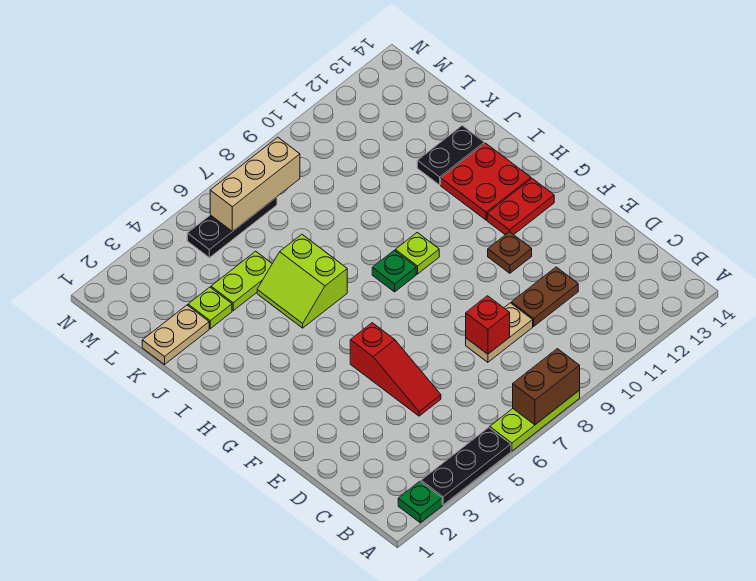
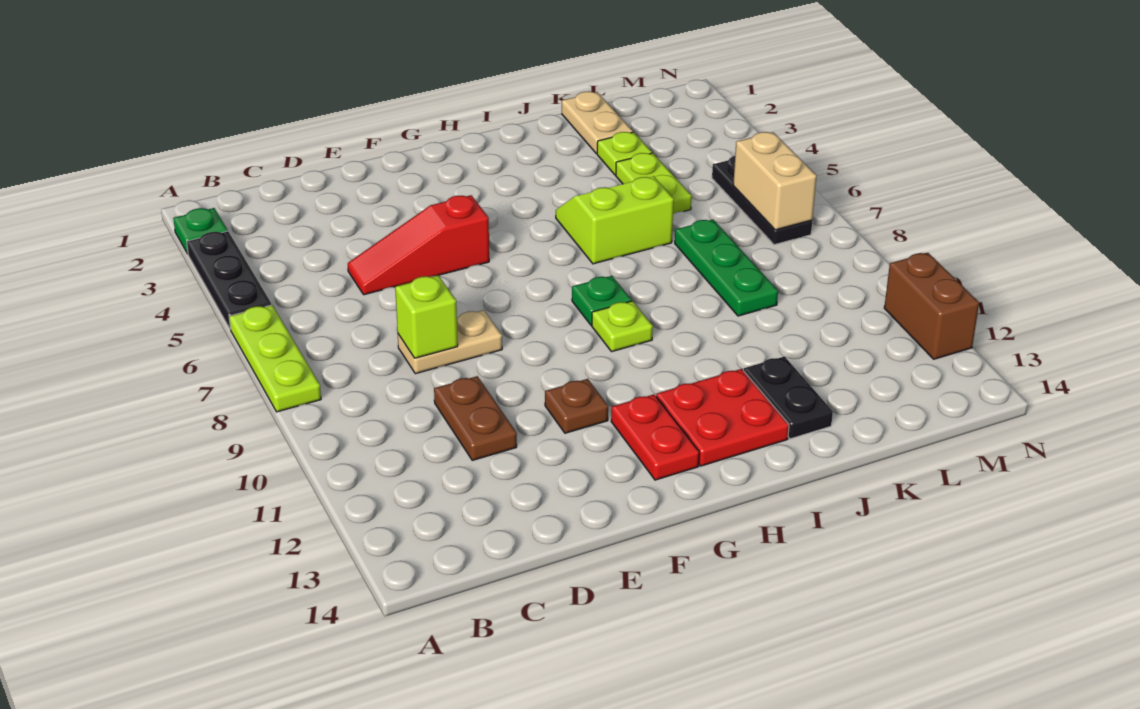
brown brick A7:A8 level 2 -> brown brick N11:N12 level 1
tan plate D8:D9 level 1 -> tan plate D8:E8 level 1
red brick D8 level 2 -> lime brick D8 level 2
none -> green plate K7:K9 level 1
tan brick M6:M8 level 2 -> tan brick M6:M7 level 2

